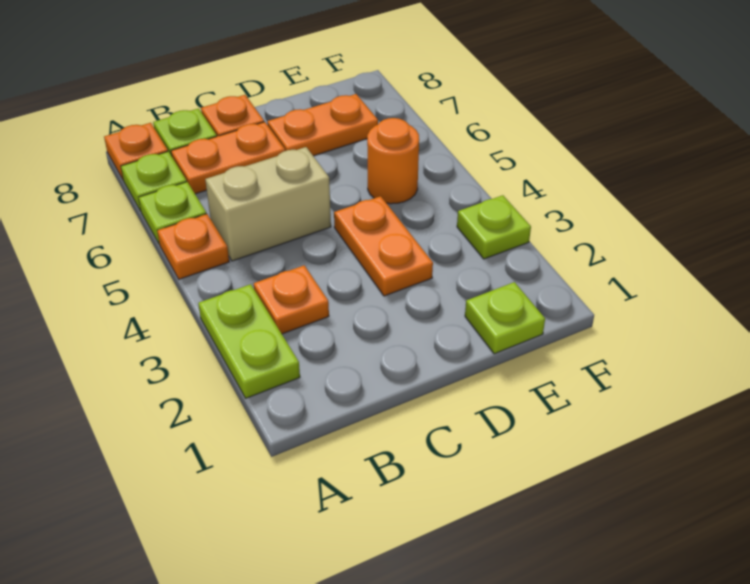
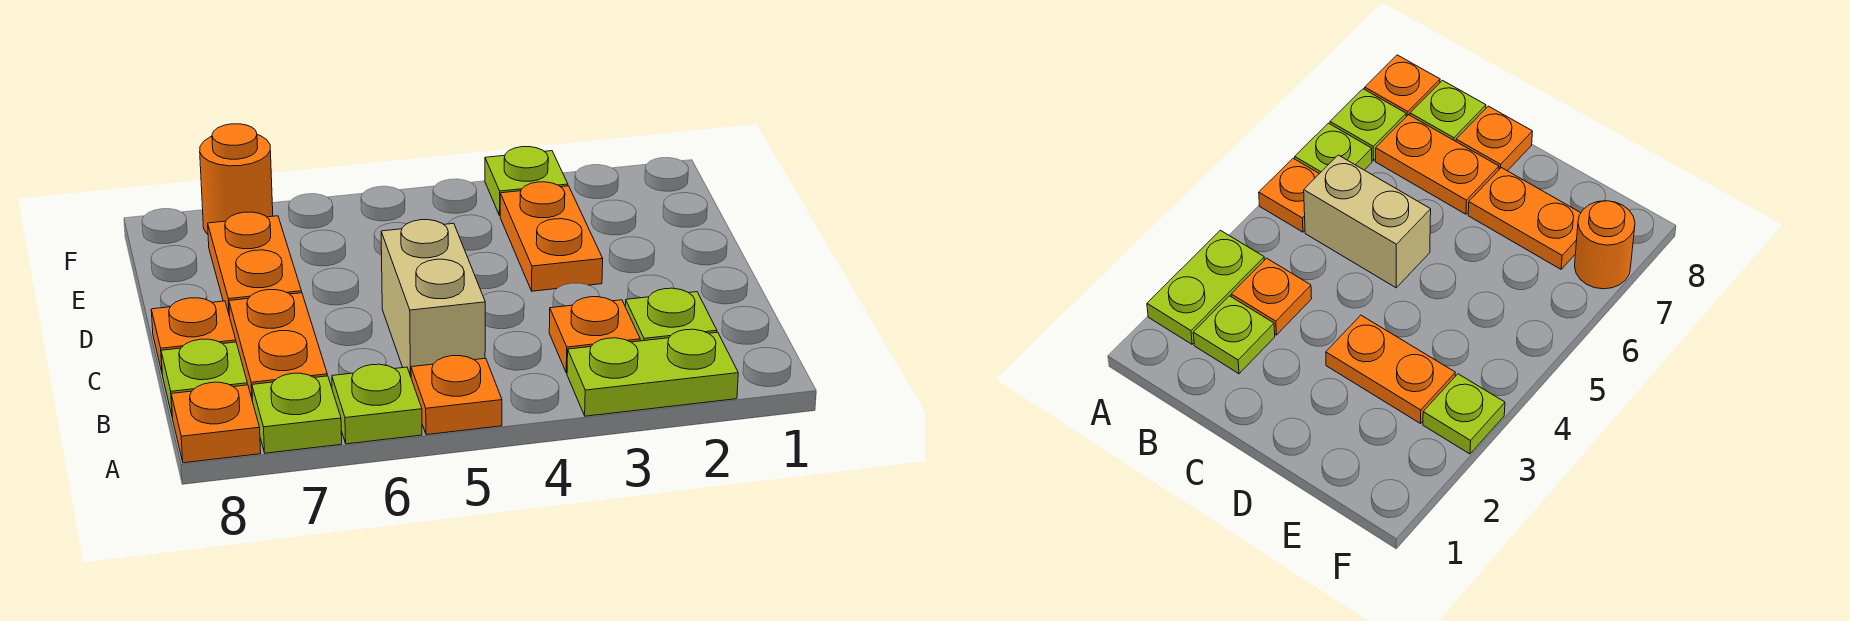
orange plate D3:D4 level 1 -> orange plate D3:E3 level 1
lime plate E1 level 1 -> lime plate B2 level 1
orange round brick E5 level 1 -> orange round brick F7 level 1

